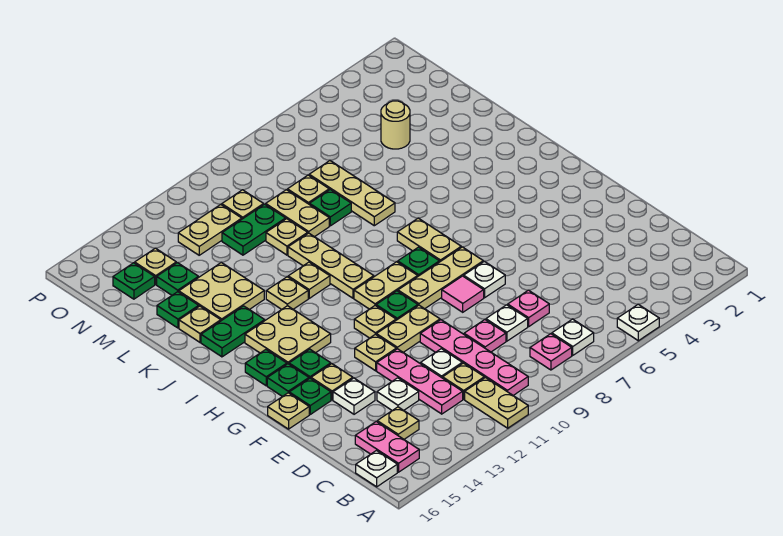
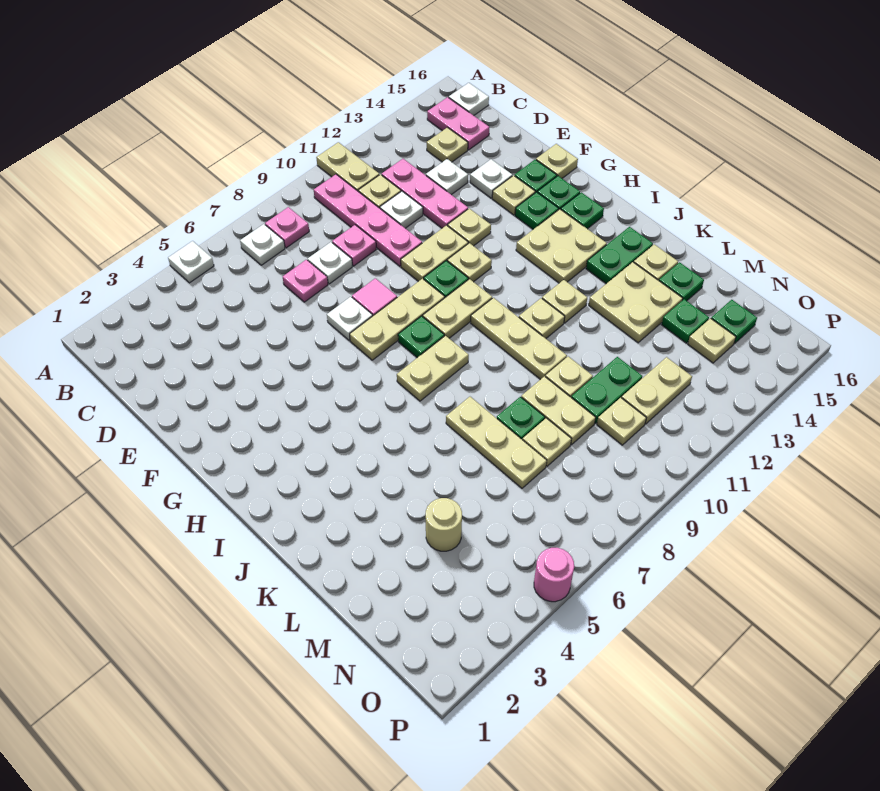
tan plate H7:I7 level 1 -> tan plate I7:I8 level 1
none -> pink round brick P5 level 1

